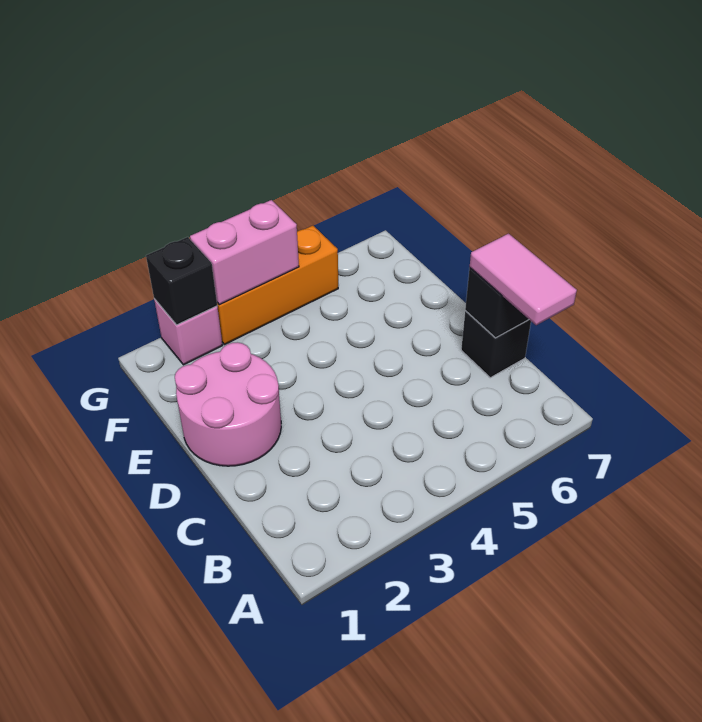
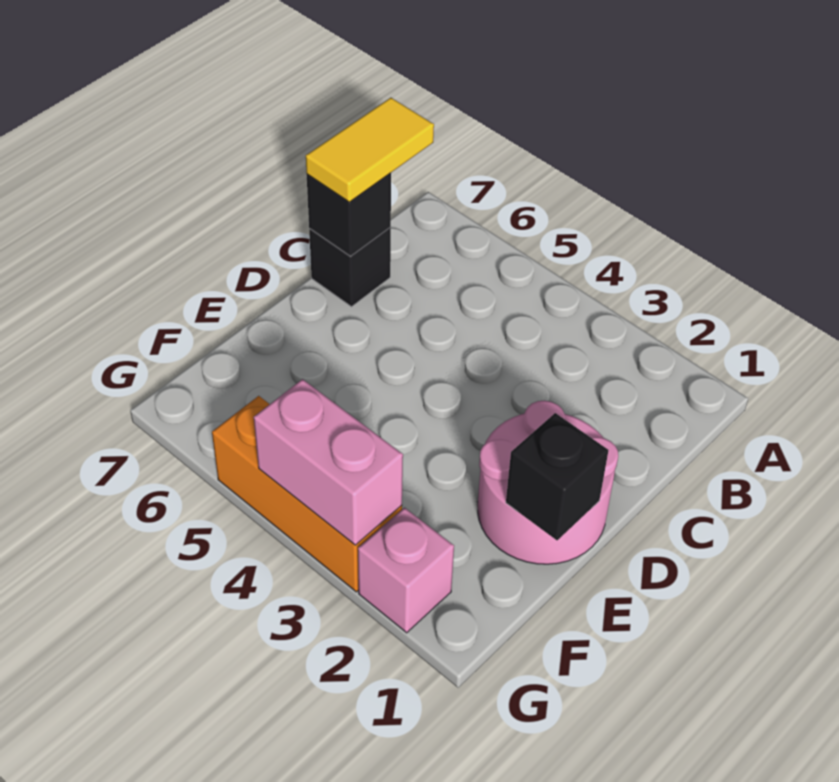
pink tile B7:C7 level 3 -> yellow tile B7:C7 level 3
black brick G2 level 2 -> black brick E1 level 2

